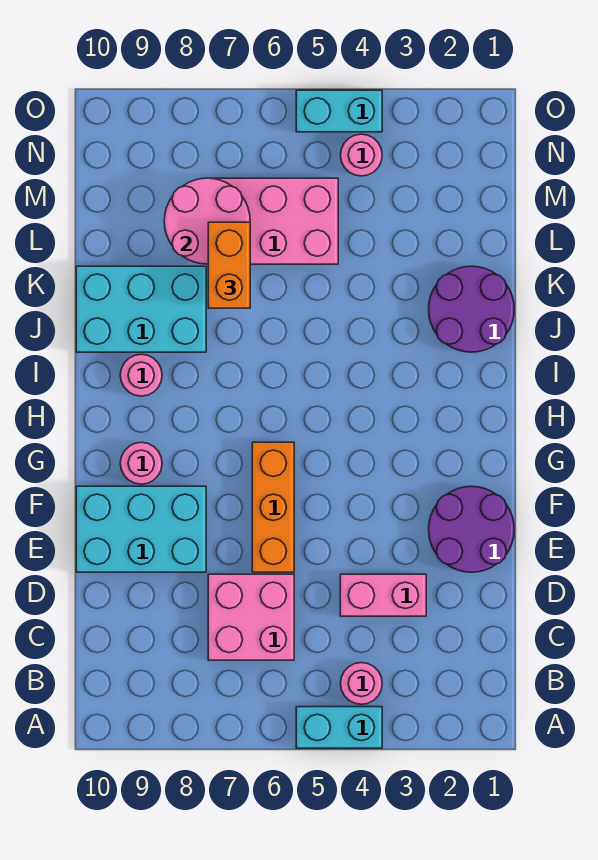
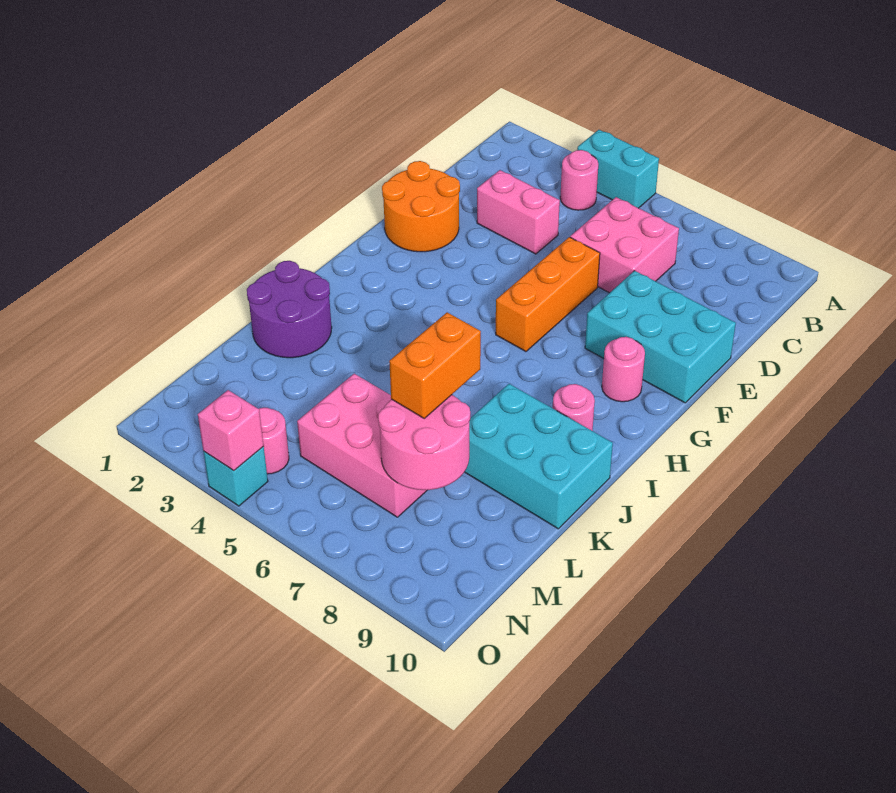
purple round brick E1:F2 level 1 -> orange round brick E1:F2 level 1
cyan brick O4:O5 level 1 -> cyan brick O4 level 1
none -> pink brick O4 level 2

